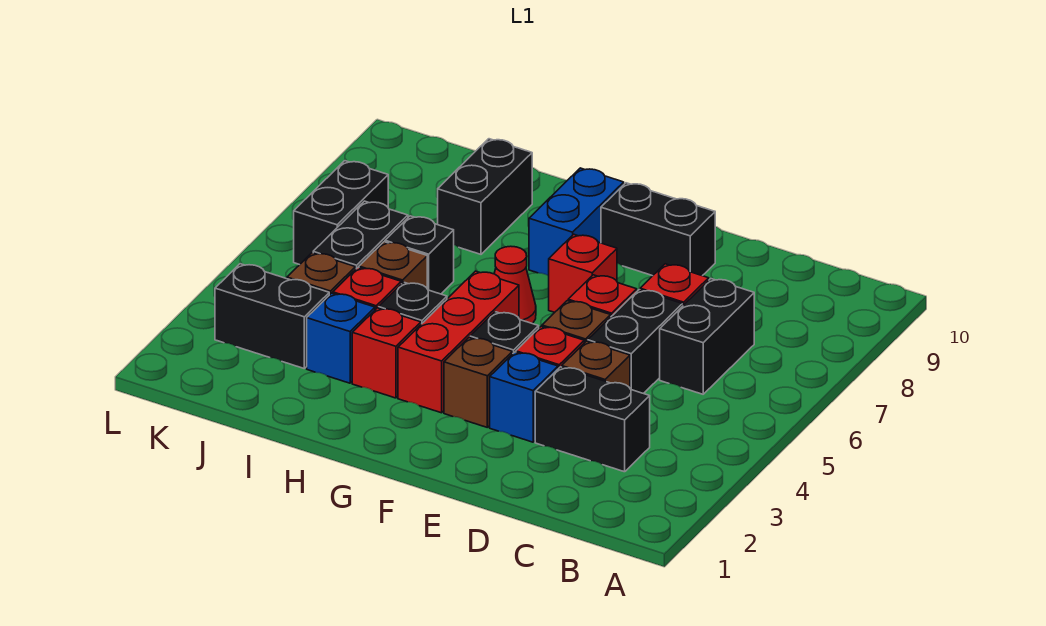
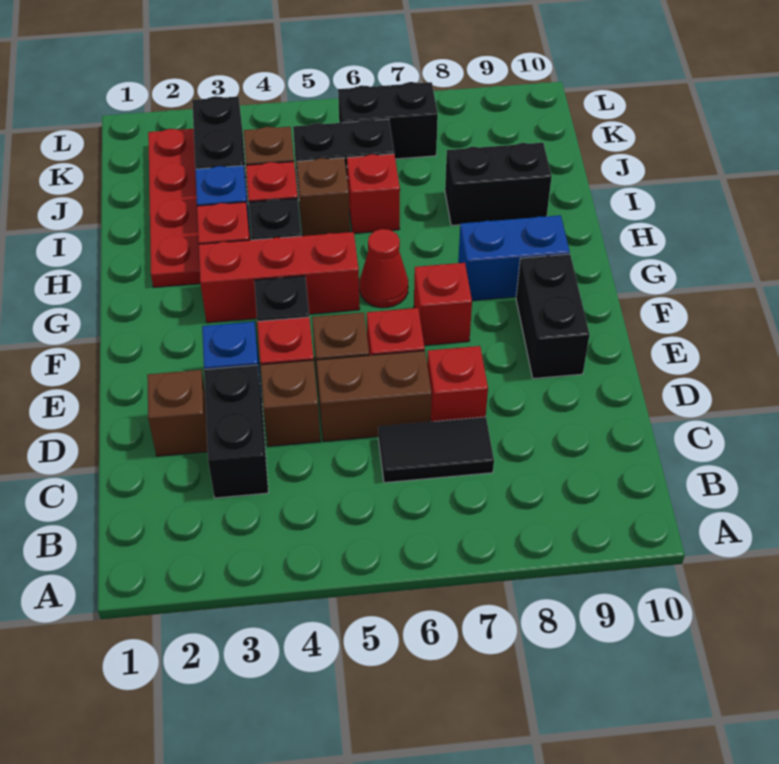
black brick C6:C7 level 1 -> black tile C6:C7 level 1
black brick D5:D6 level 1 -> brown brick D5:D6 level 1
brown brick F3 level 1 -> brown brick D2 level 1
none -> red plate H2:K2 level 1
black brick I6 level 1 -> red brick I6 level 1

